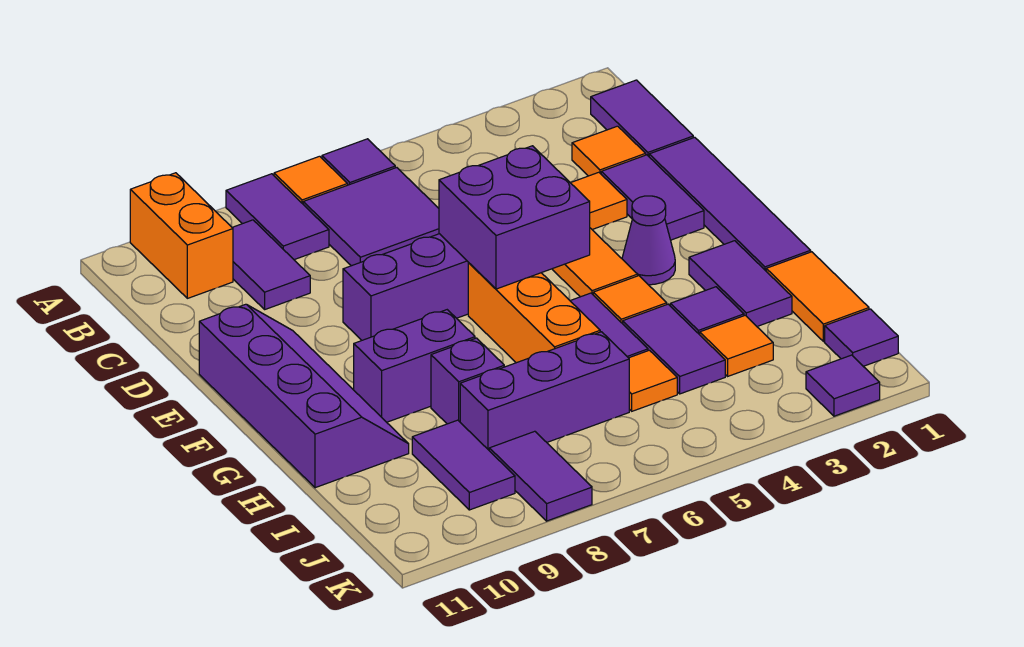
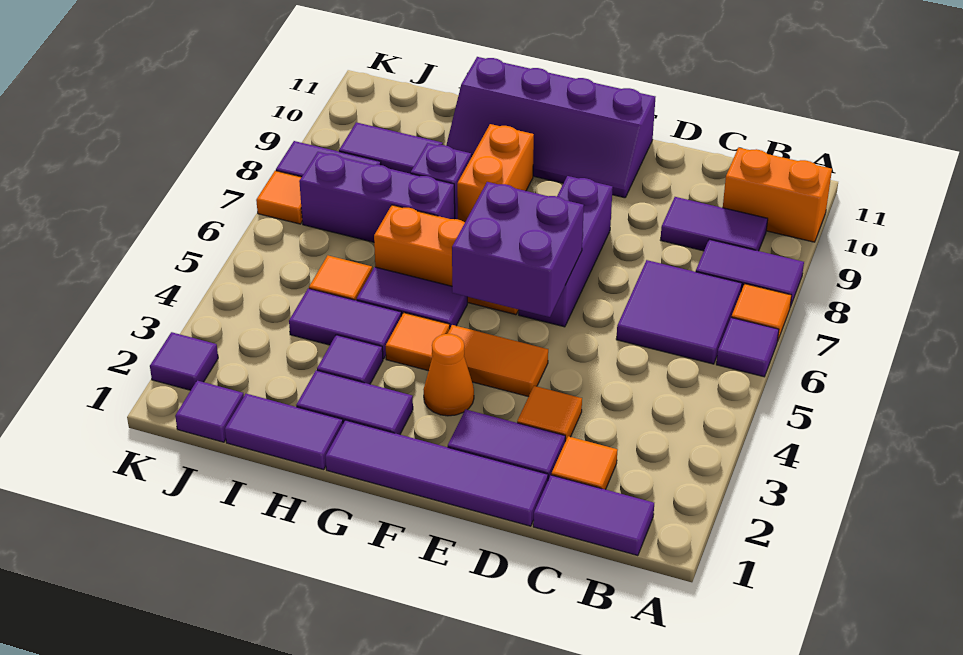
purple cone F3 level 1 -> orange cone F3 level 1
purple brick G8:G9 level 1 -> orange brick G8:G9 level 1
orange tile H1:I1 level 1 -> purple tile H1:I1 level 1
orange tile I3 level 1 -> orange tile K7 level 1
purple brick I6:I8 level 1 -> purple brick H7:J7 level 1

